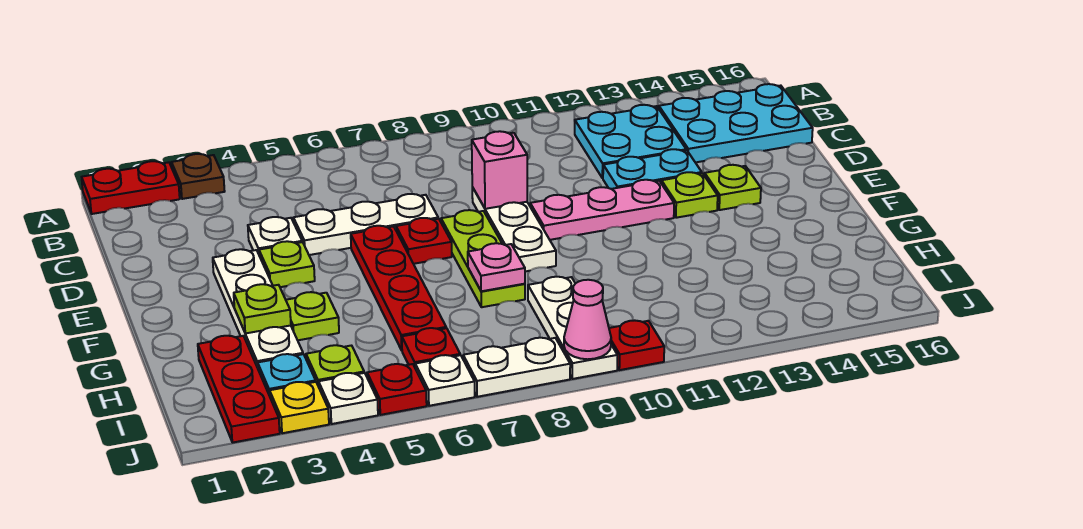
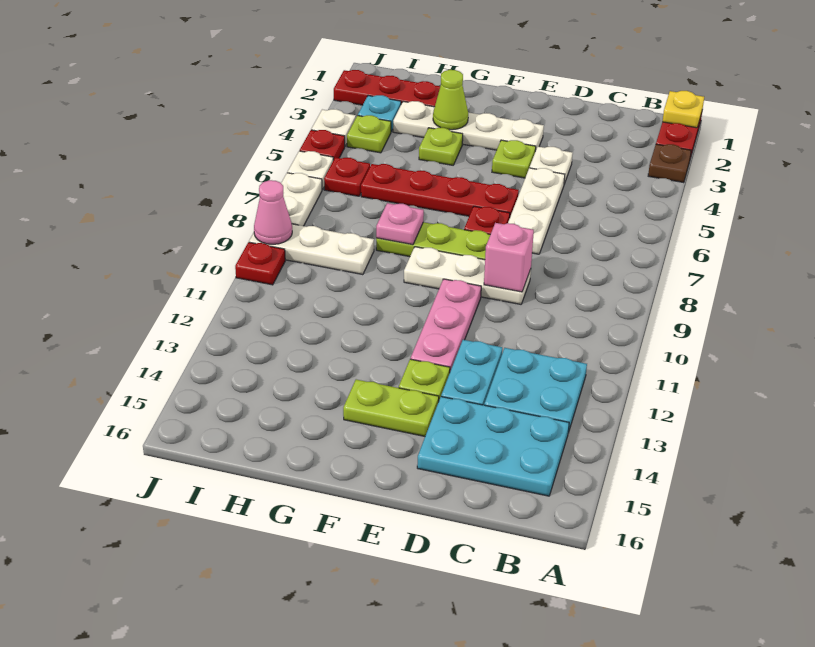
cyan plate B14:C16 level 1 -> cyan plate B14:D15 level 1
lime plate E14 level 1 -> lime plate E14:F14 level 1
lime plate G3 level 2 -> lime cone G3 level 2
yellow plate J3 level 1 -> yellow plate A1 level 2

